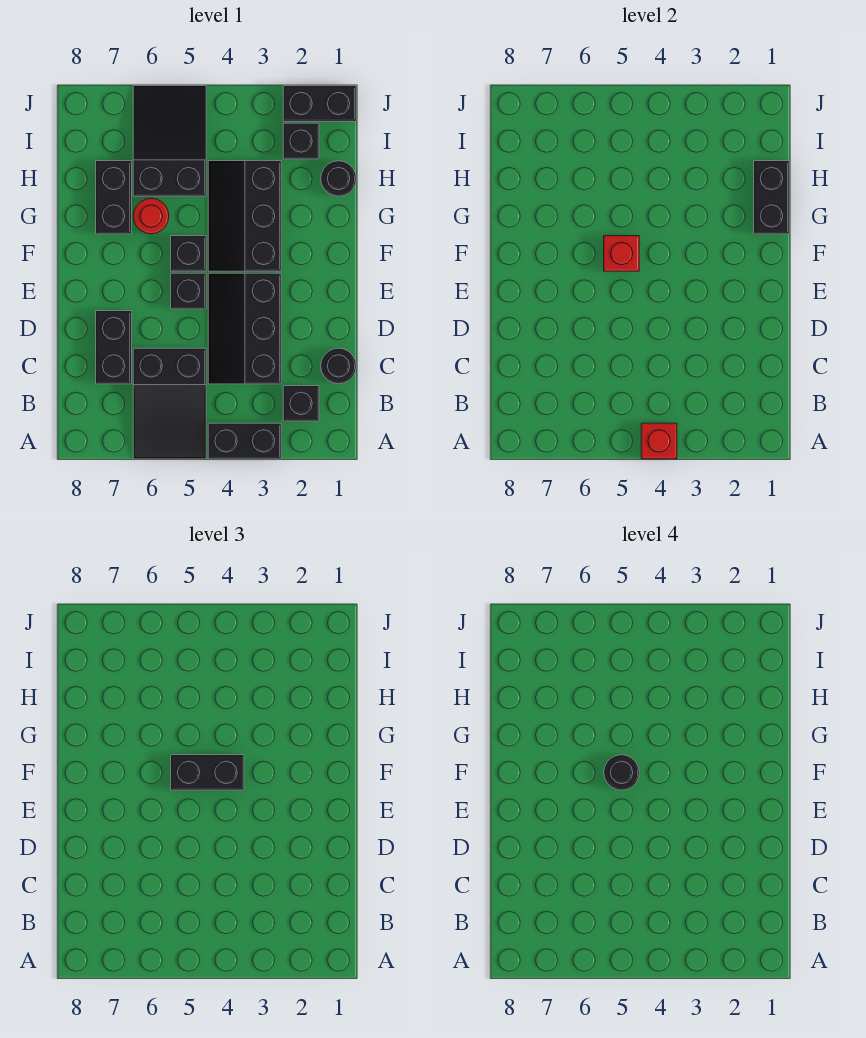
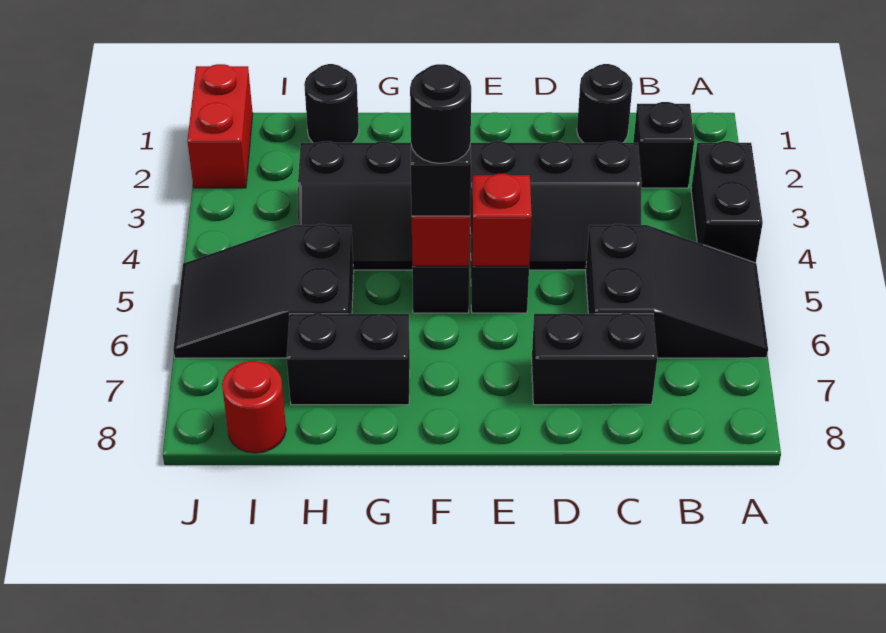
red brick A4 level 2 -> red brick E5 level 2
black brick G1:H1 level 2 -> none
red round brick G6 level 1 -> red round brick I8 level 1
black brick I2 level 1 -> none
black brick J1:J2 level 1 -> red brick J1:J2 level 1

